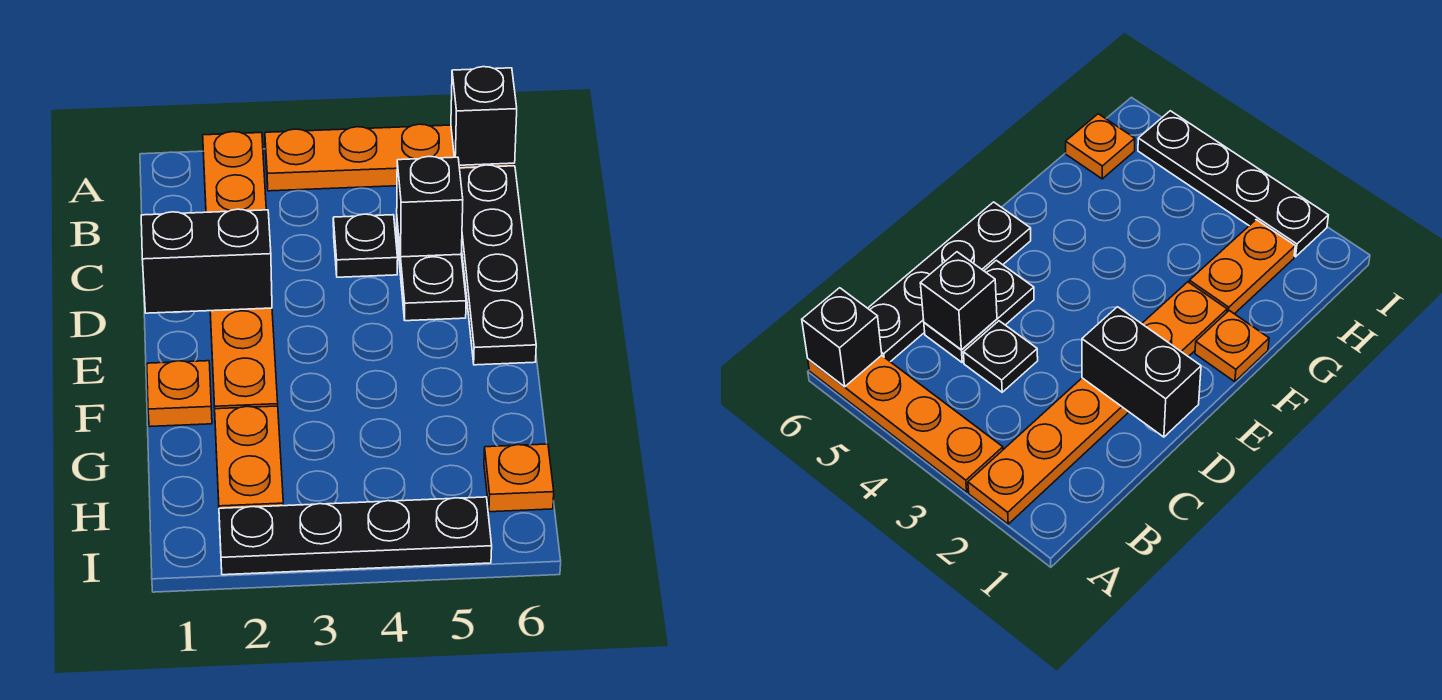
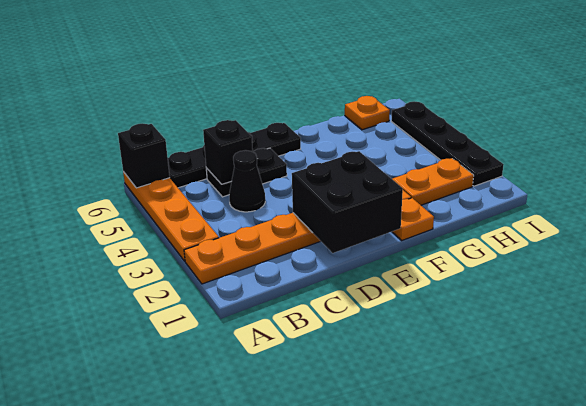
black plate C4 level 1 -> black cone C4 level 1
black brick D1:D2 level 2 -> black brick D1:E2 level 2

